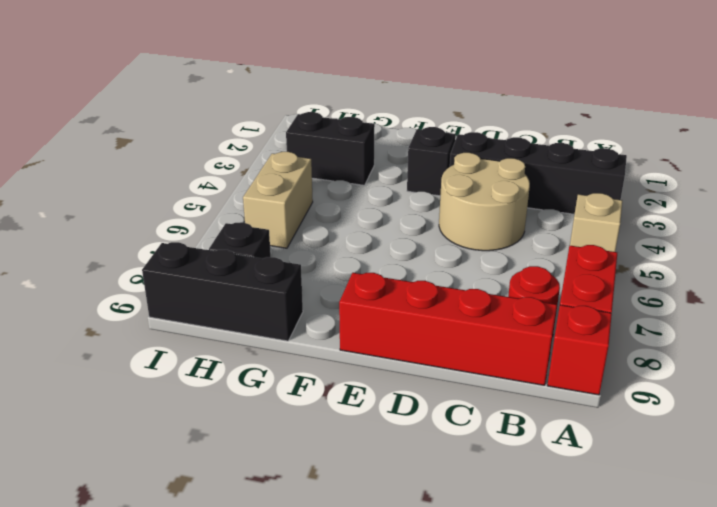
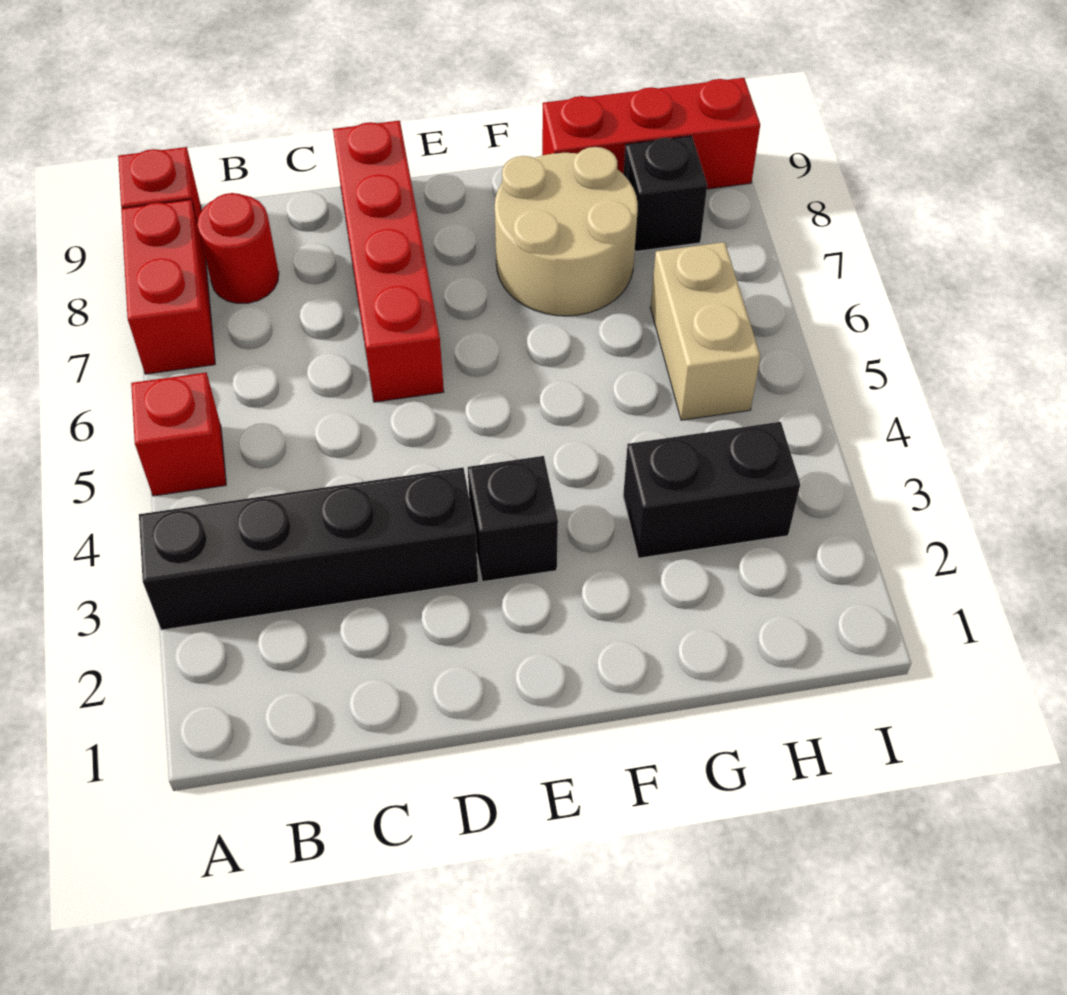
tan brick A5 level 1 -> red brick A5 level 1
red brick B9:E9 level 1 -> red brick D6:D9 level 1
tan round brick C4:D5 level 1 -> tan round brick F7:G8 level 1
black brick G9:I9 level 1 -> red brick G9:I9 level 1

